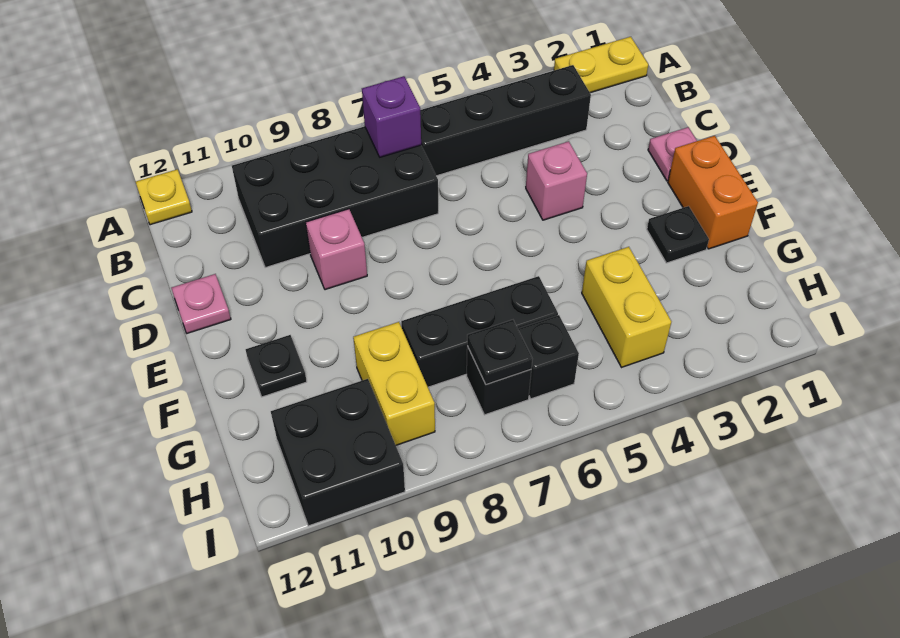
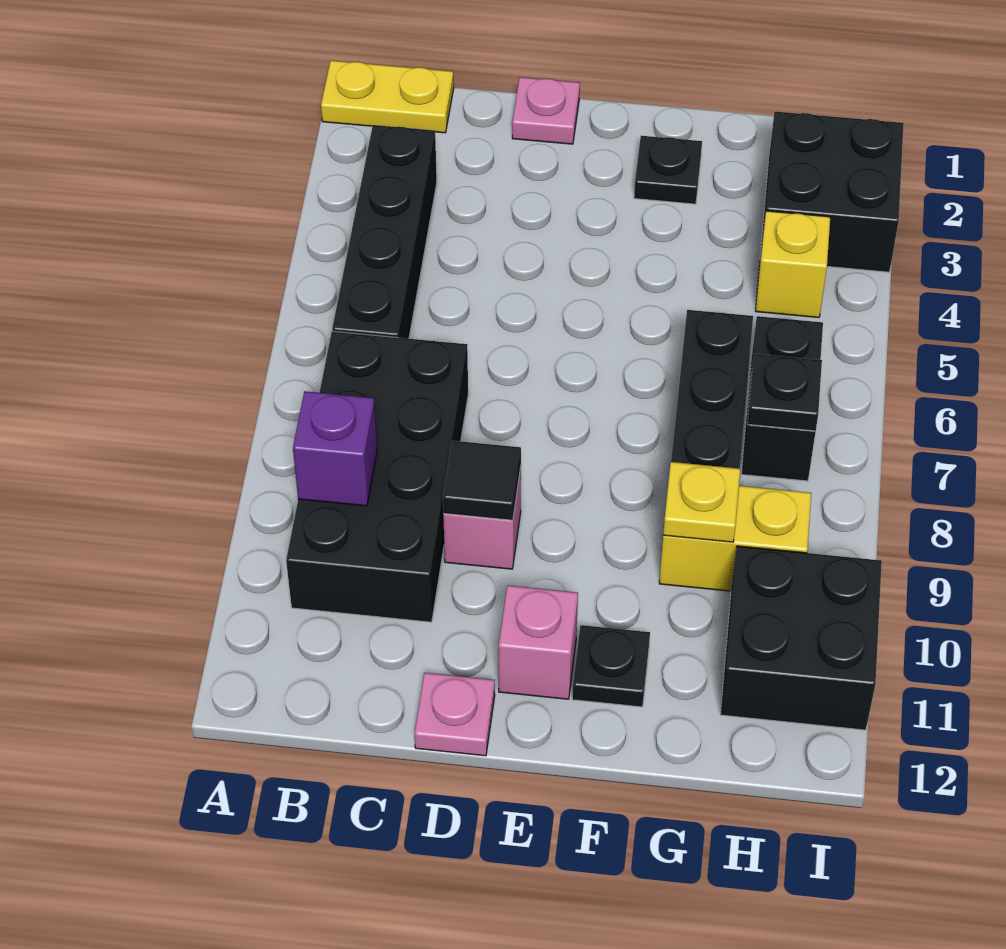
yellow plate A1:A2 level 1 -> yellow plate A1:B1 level 1
yellow plate A12 level 1 -> yellow plate G9 level 2
purple brick B7 level 2 -> purple brick B9 level 2
pink brick D4 level 1 -> pink brick E11 level 1
none -> black tile D9 level 2
orange brick E1:F1 level 1 -> none
yellow brick G4:H4 level 1 -> yellow brick H4 level 1
none -> black brick H2:I3 level 1

